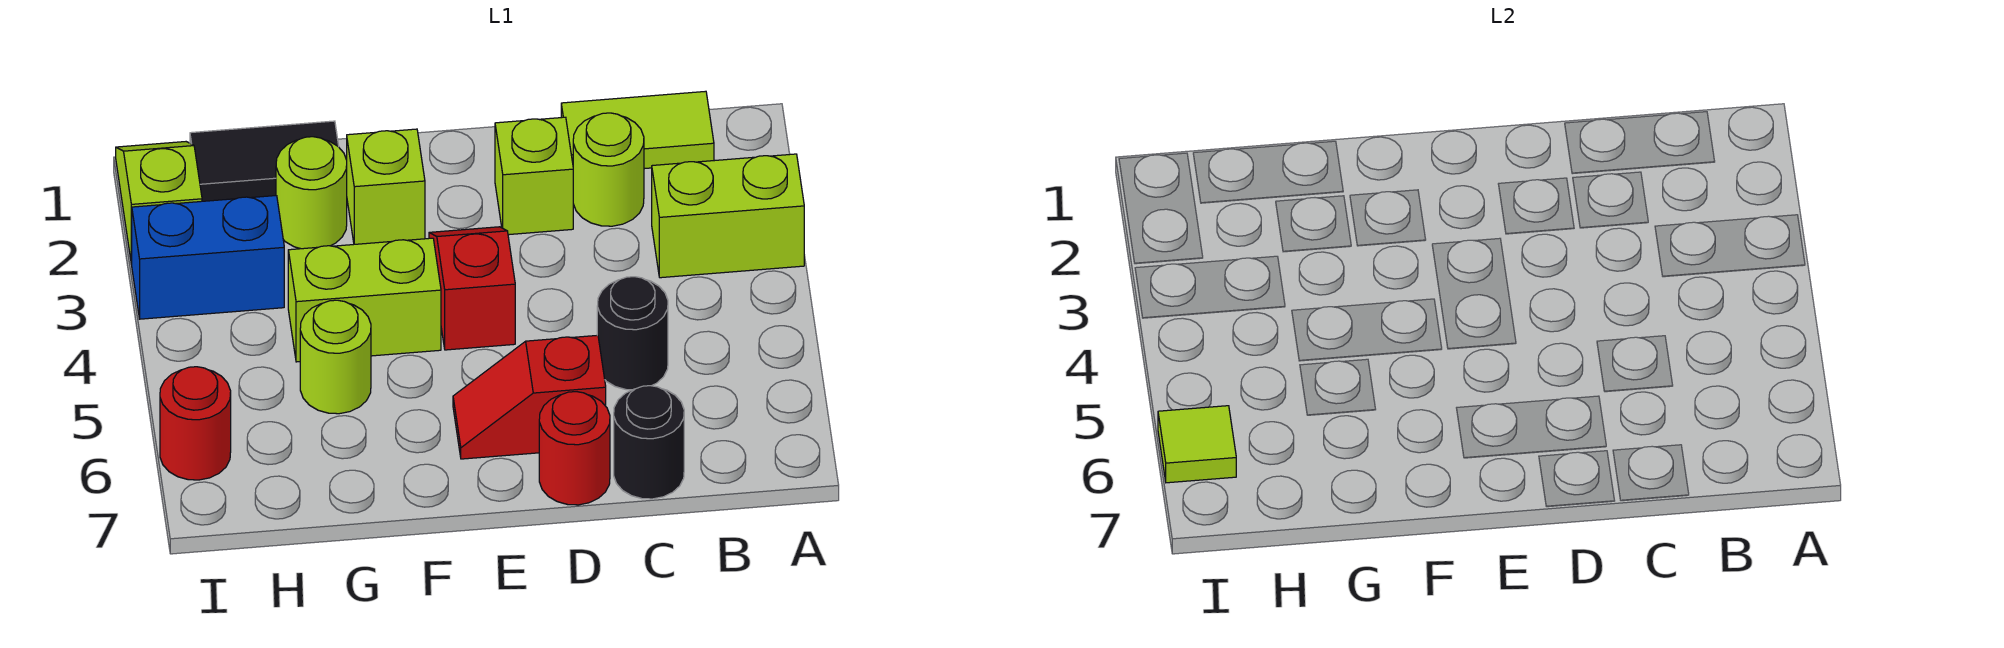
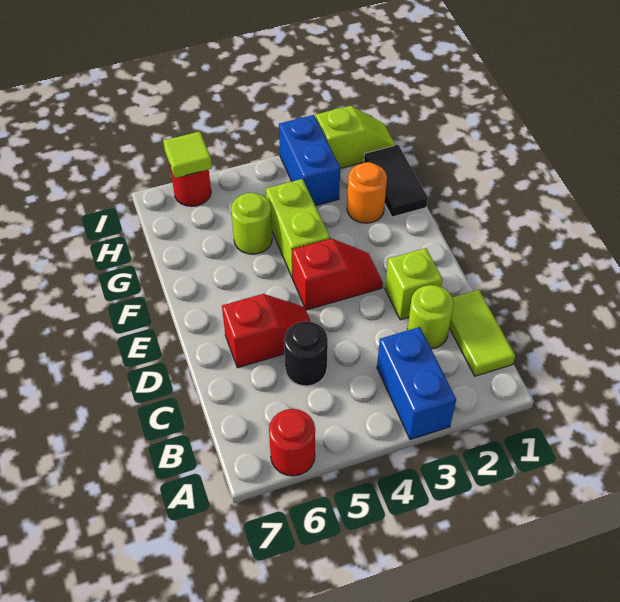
lime brick A3:B3 level 1 -> blue brick A3:B3 level 1
black round brick C7 level 1 -> none
red slope D6:E6 level 1 top D -> red slope D5:D6 level 1 top 6
red round brick D7 level 1 -> red round brick A6 level 1
lime brick F2 level 1 -> none
lime round brick G2 level 1 -> orange round brick G2 level 1

